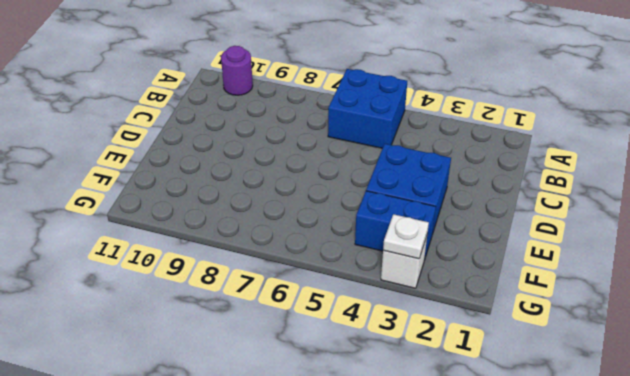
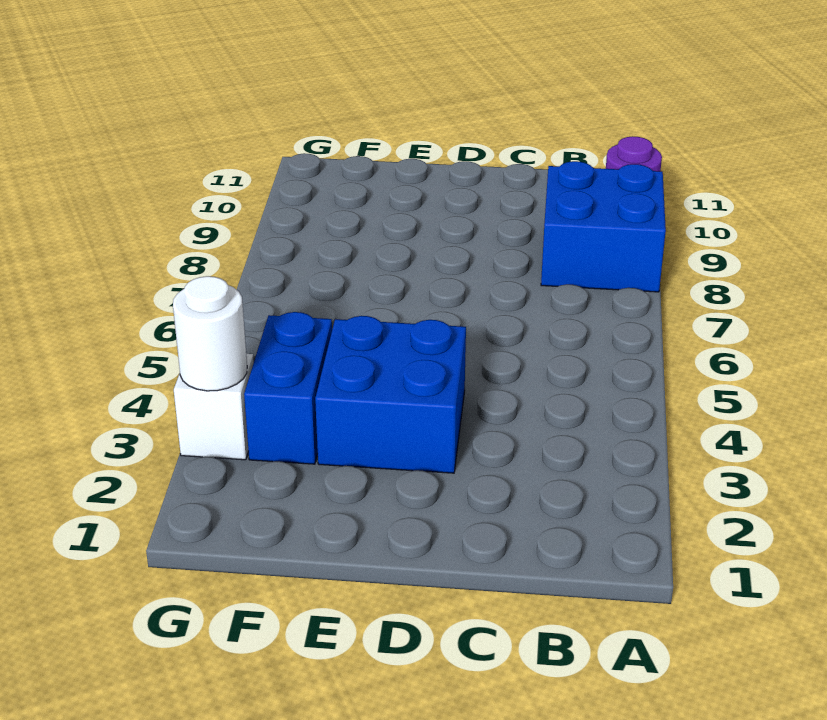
blue brick A5:B6 level 1 -> blue brick A8:B9 level 1
white plate G3 level 2 -> white round brick G3 level 2

